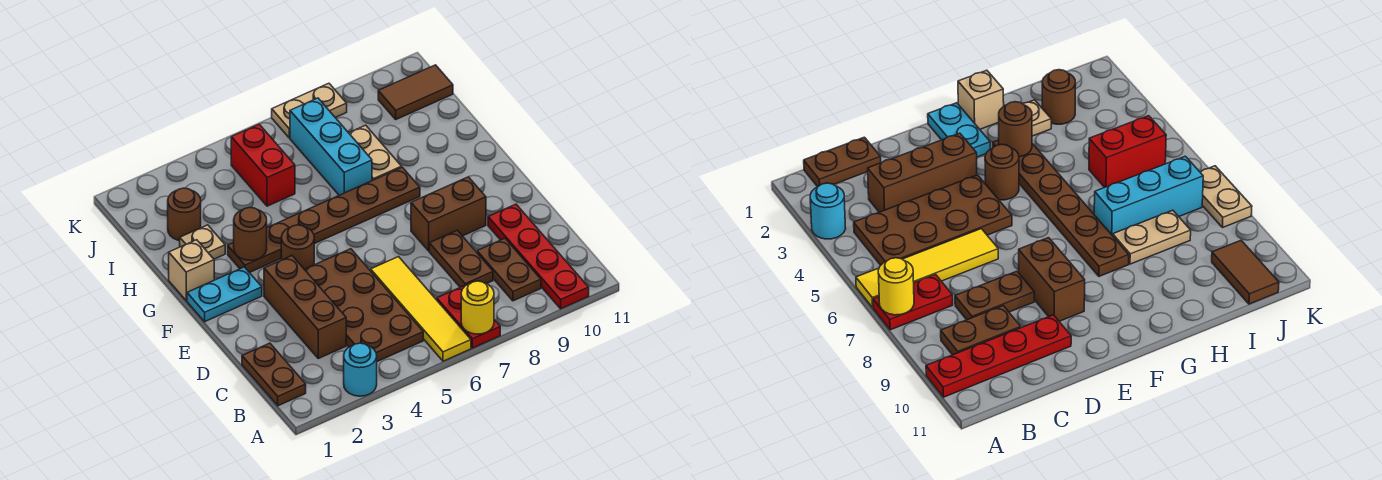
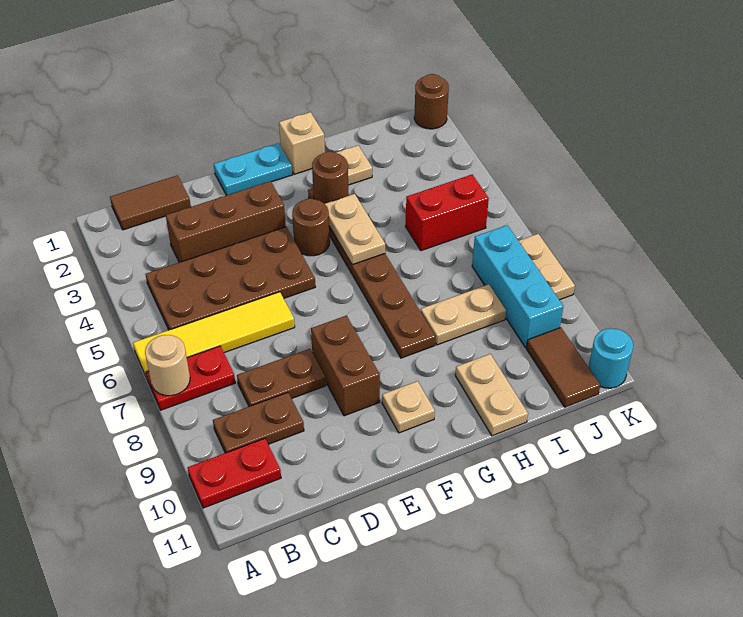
cyan round brick A3 level 1 -> cyan round brick K11 level 1
yellow round brick A7 level 2 -> tan round brick A7 level 2
red plate A10:D10 level 1 -> red plate A10:B10 level 1
brown plate B1:C1 level 1 -> brown tile B1:C1 level 1
cyan plate F1:F2 level 1 -> cyan plate E1:F1 level 1
none -> tan plate F10 level 1
none -> tan plate G4:G5 level 2
cyan brick H7:J7 level 1 -> cyan brick J7:J9 level 1
none -> tan plate H10:H11 level 1
brown round brick I2 level 1 -> brown round brick K1 level 1

